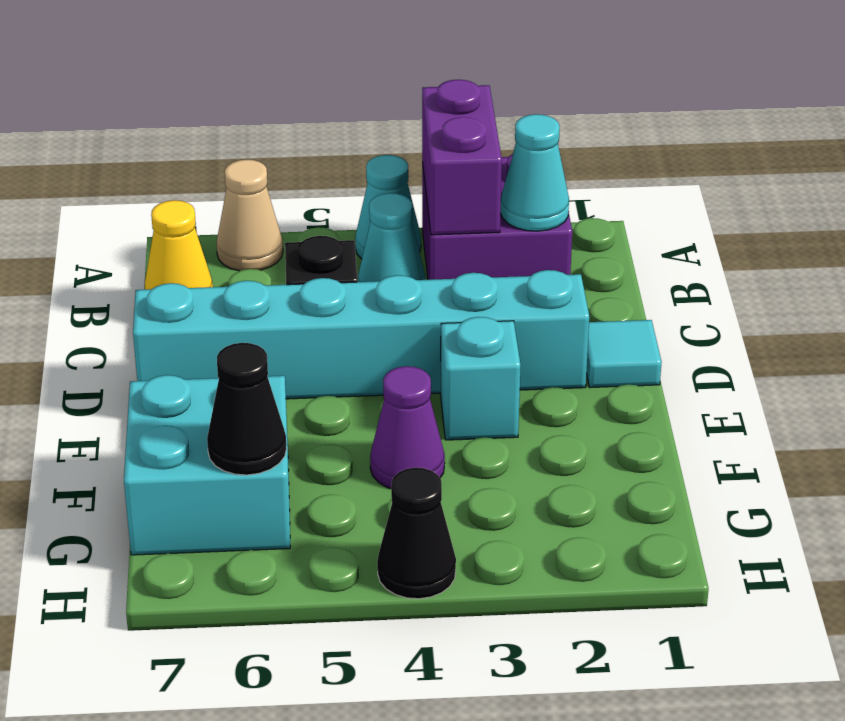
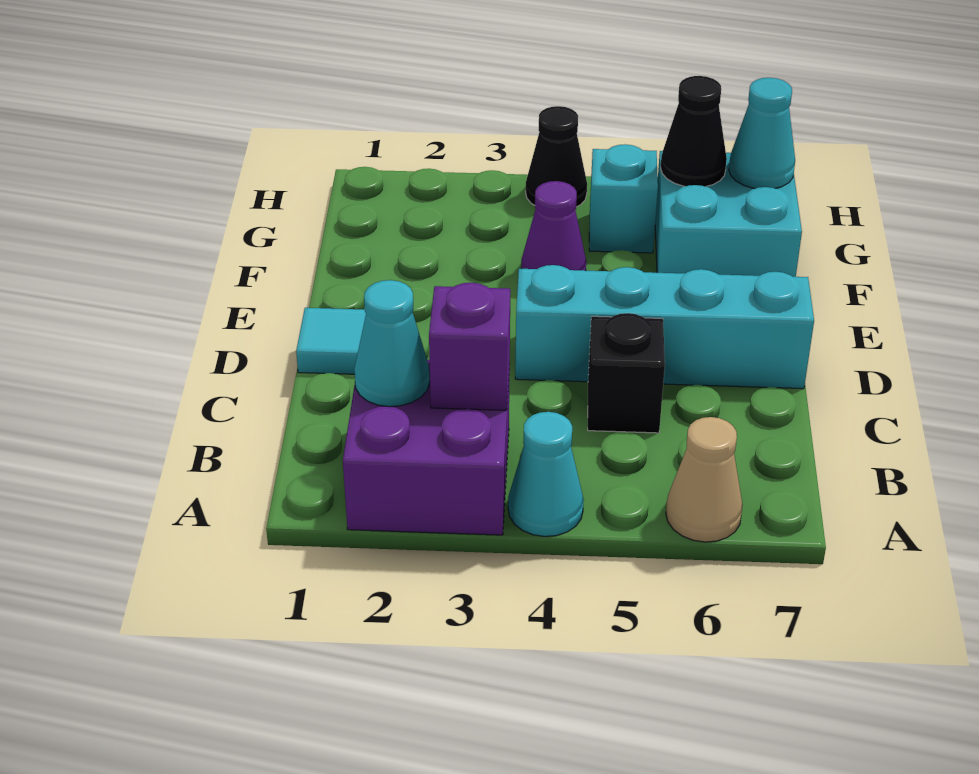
purple brick A3:B3 level 2 -> purple brick B3 level 2
cyan cone B4 level 1 -> cyan cone G7 level 2
yellow cone B7 level 1 -> none
cyan brick D2:D7 level 1 -> cyan brick D4:D7 level 1
cyan brick E3 level 1 -> cyan brick G5 level 1

